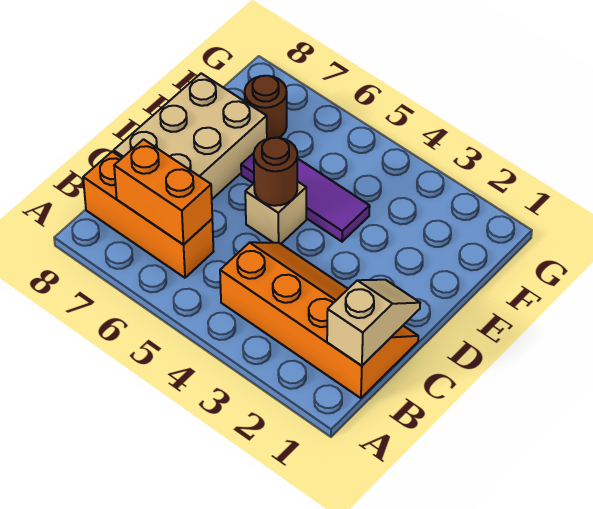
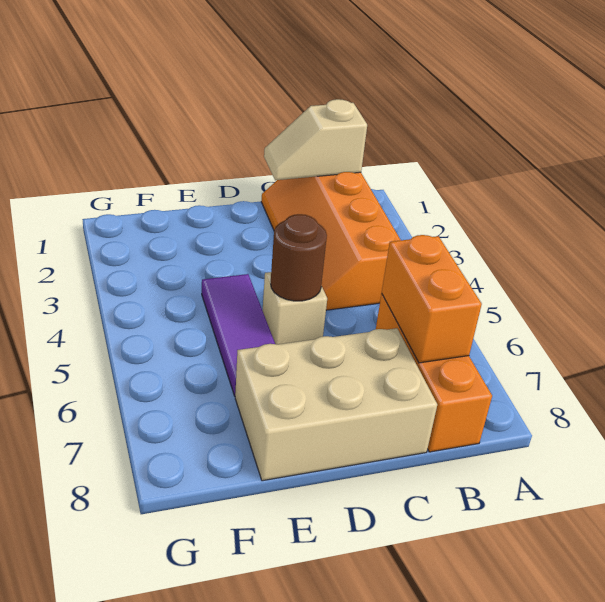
brown round brick F7 level 1 -> none

